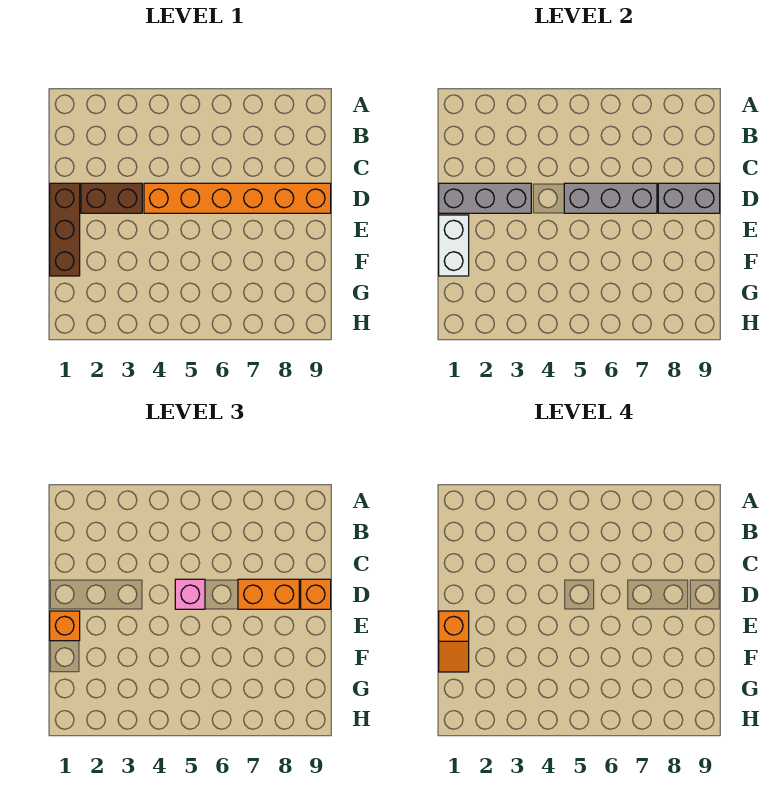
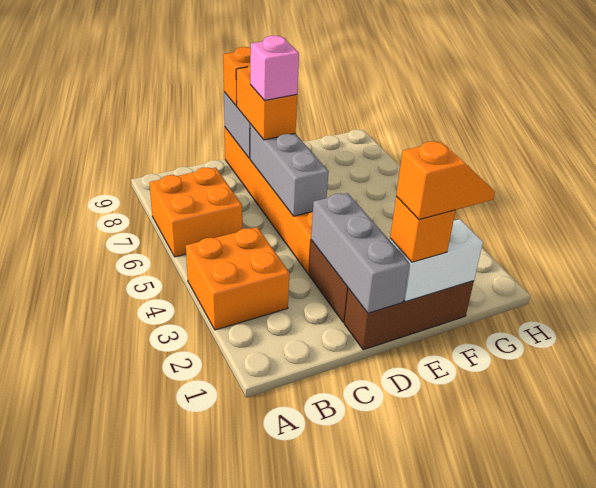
none -> orange brick A3:B4 level 1
none -> orange brick A6:B7 level 1
pink brick D5 level 3 -> pink brick D7 level 4

